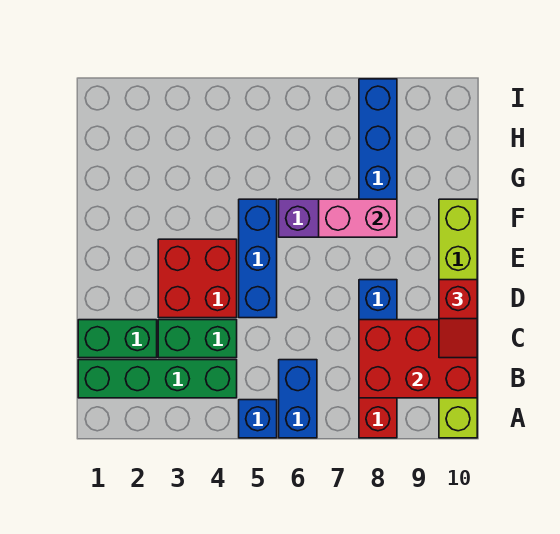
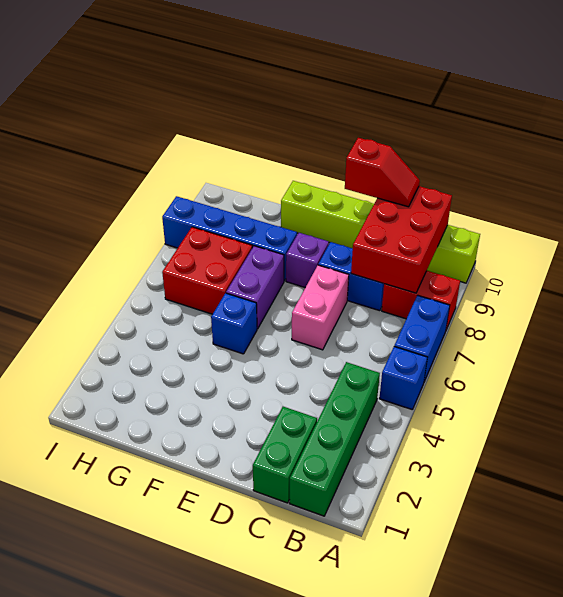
blue brick A6:B6 level 1 -> blue brick A6:A7 level 1
green brick C3:C4 level 1 -> none
red brick D3:E4 level 1 -> red brick G6:H7 level 1
blue brick D5:F5 level 1 -> blue brick F5 level 1
none -> purple brick E8 level 1
pink brick F7:F8 level 2 -> pink brick D6:D7 level 1

